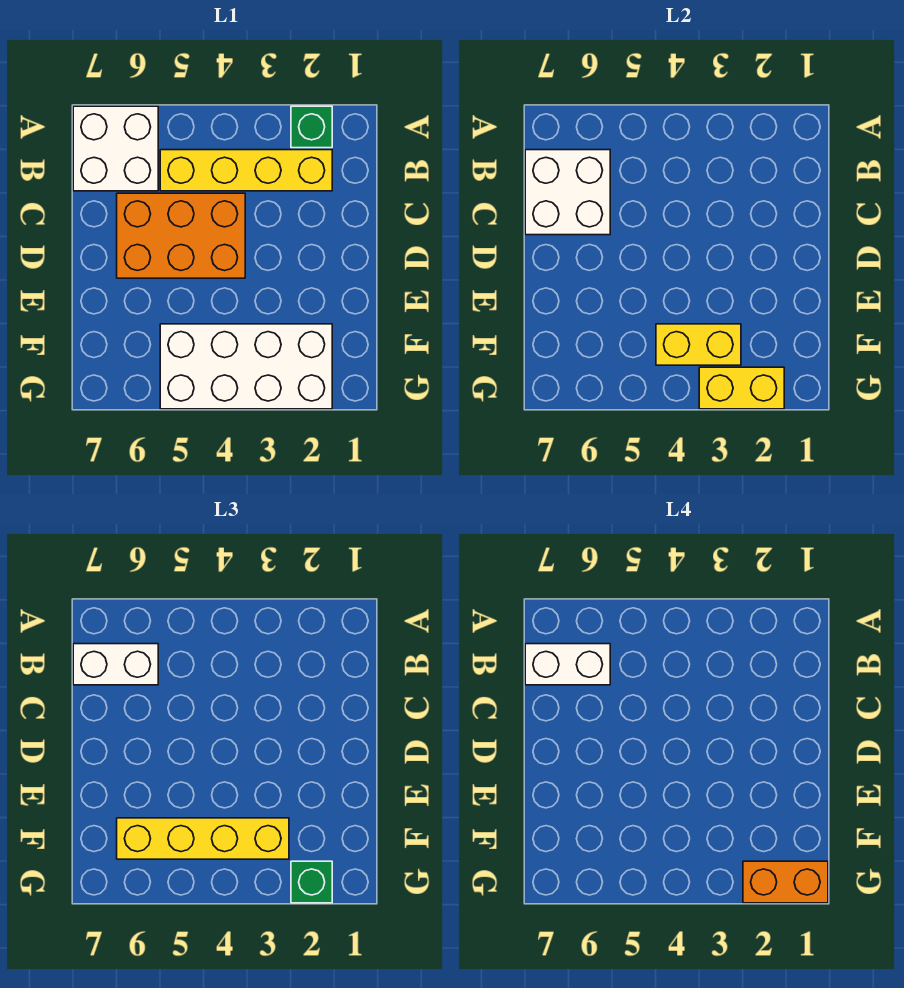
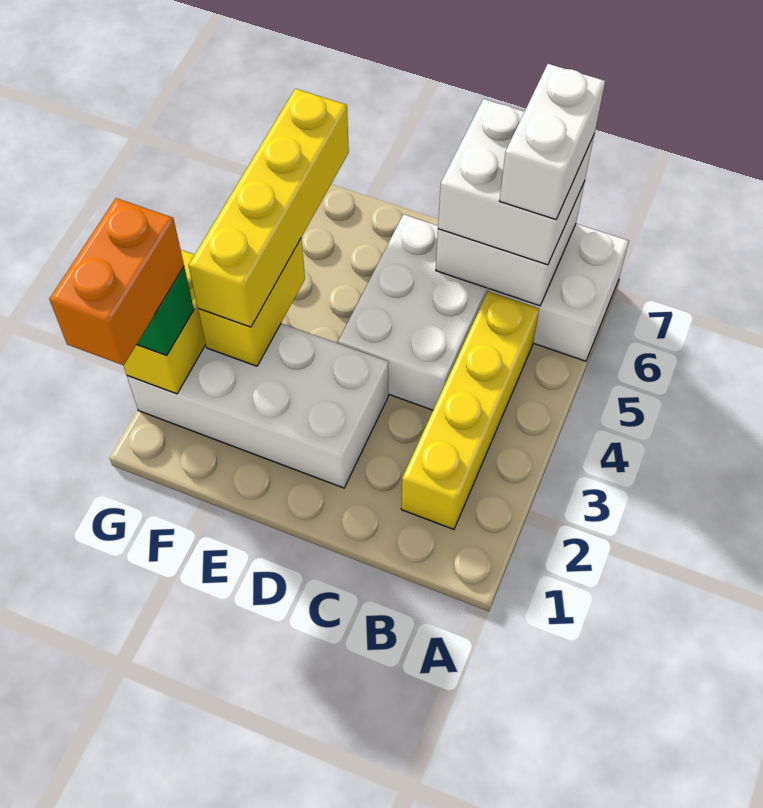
green brick A2 level 1 -> none
white brick B6:B7 level 3 -> white brick B6:C7 level 3
orange brick C4:D6 level 1 -> white brick C4:D6 level 1
white brick F2:G5 level 1 -> white brick D2:G3 level 1

